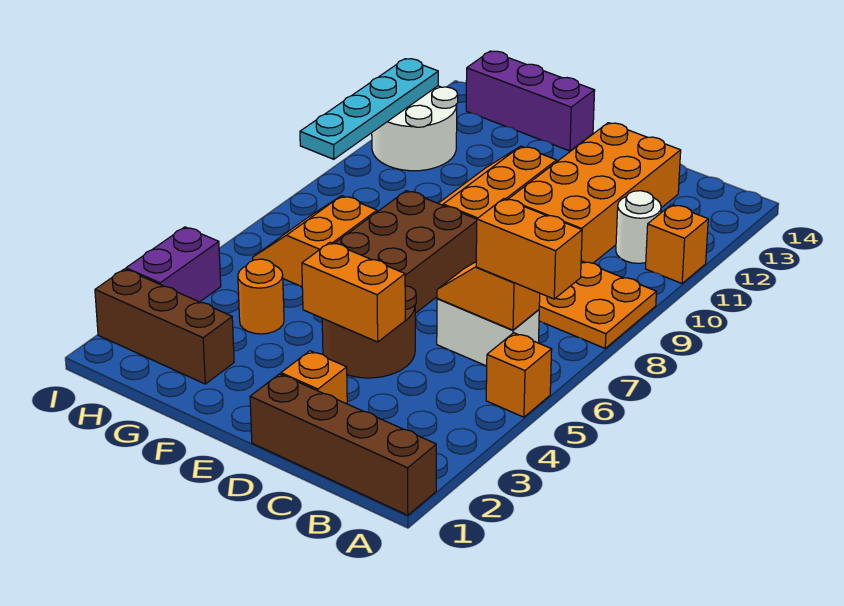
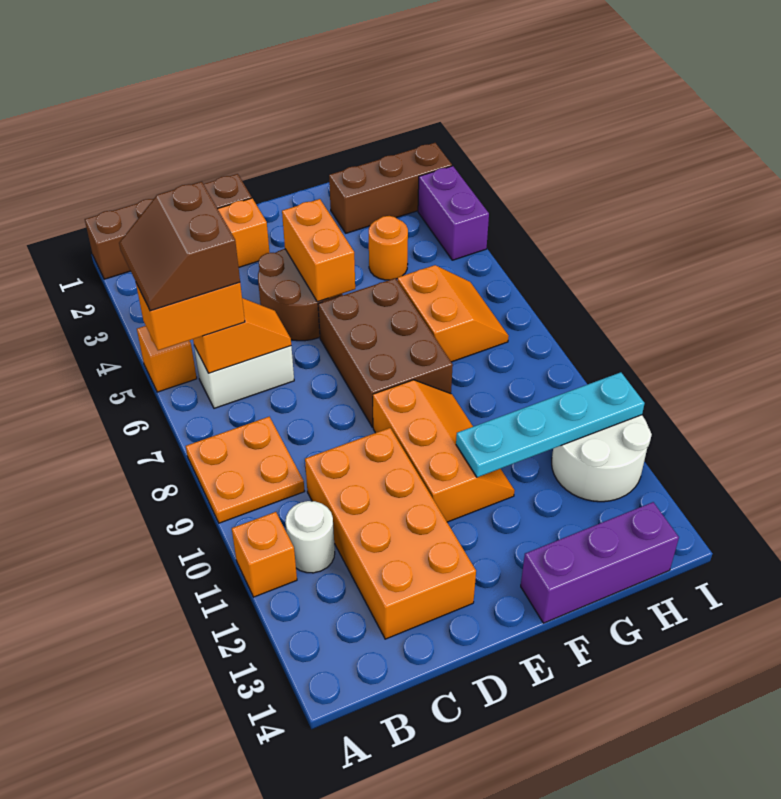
none -> brown slope A5:B6 level 4 top B
orange brick D4:E4 level 2 -> orange brick E4:E5 level 2
cyan plate I9:I12 level 2 -> cyan plate F11:I11 level 2

